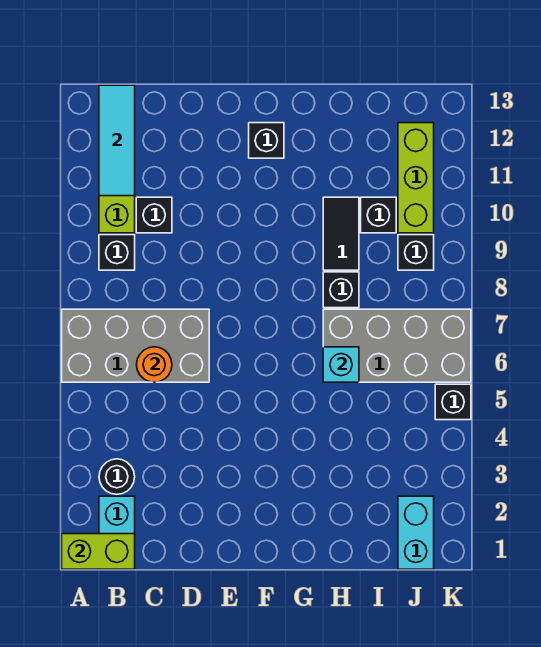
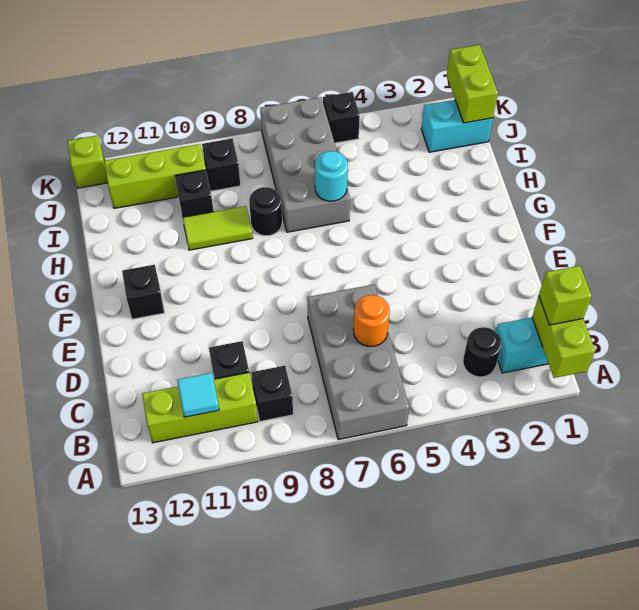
none -> lime brick B1 level 3
cyan tile B11:B13 level 2 -> cyan tile B11 level 2
cyan brick H6 level 2 -> cyan round brick H6 level 2
black brick H8 level 1 -> black round brick H8 level 1
black tile H9:H10 level 1 -> lime tile H9:H10 level 1
none -> lime brick J1:K1 level 2
none -> lime brick K13 level 1

